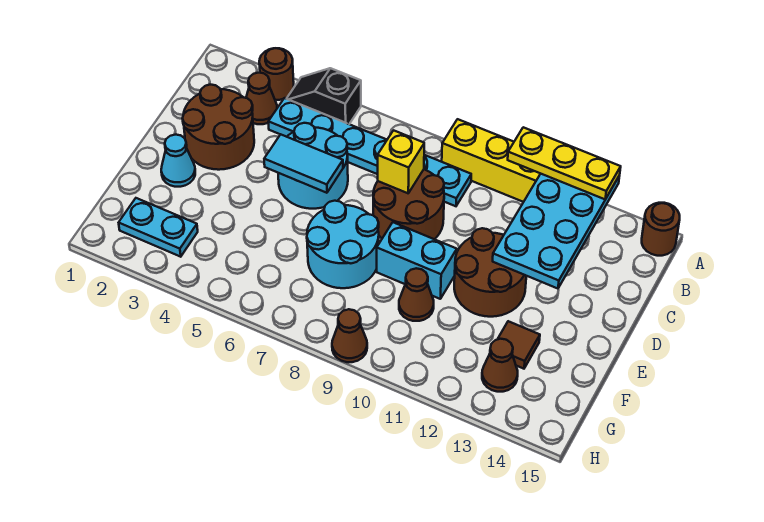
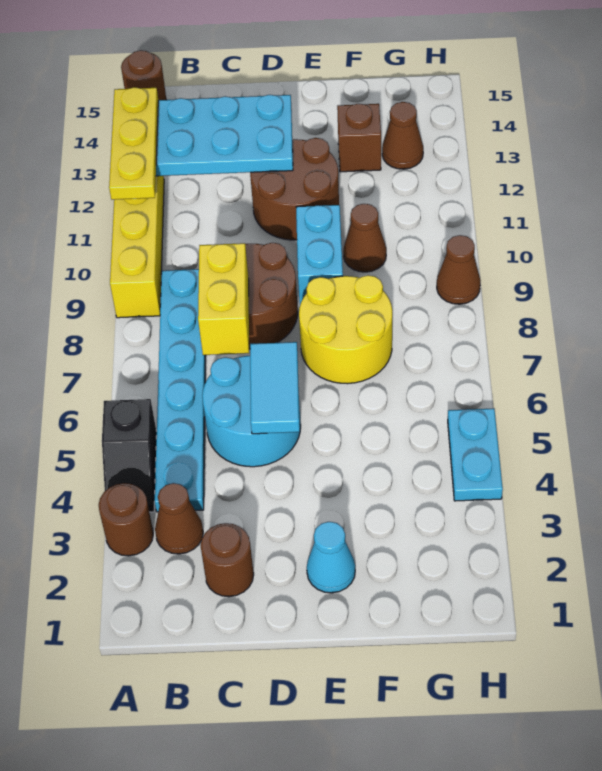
brown round brick C2:D3 level 1 -> brown round brick C2 level 1
yellow brick C8 level 2 -> yellow brick C7:C8 level 2
cyan round brick E7:F8 level 1 -> yellow round brick E7:F8 level 1
brown tile F13 level 1 -> brown brick F13 level 1
cyan plate G2:G3 level 1 -> cyan plate H4:H5 level 1

